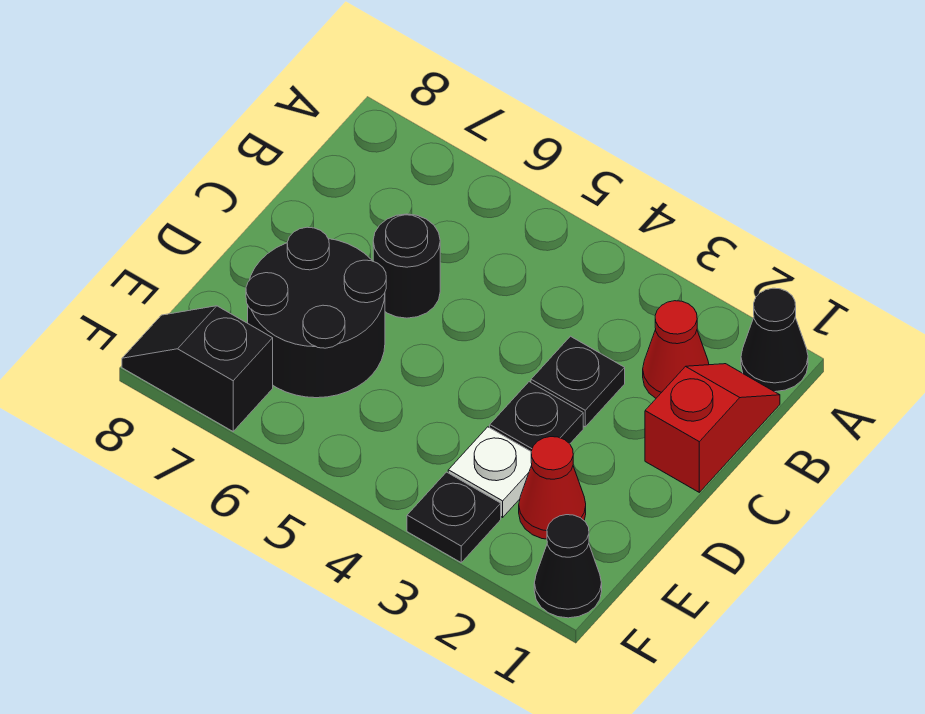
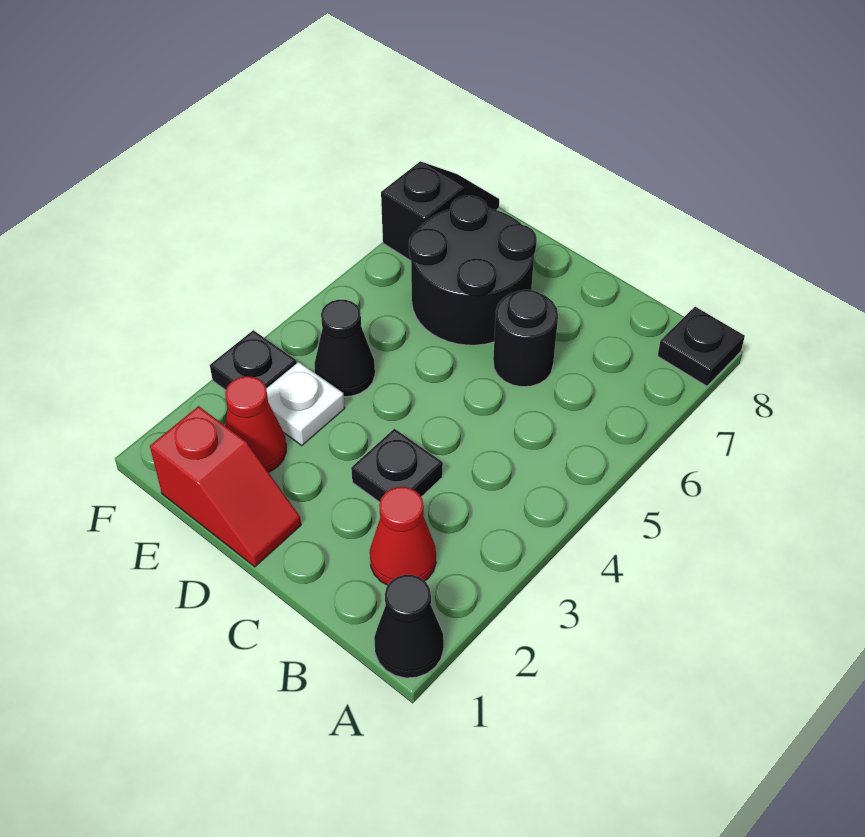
red slope B1:C1 level 1 top C -> red slope D1:E1 level 1 top E
black plate D3 level 1 -> black plate A8 level 1
black cone F1 level 1 -> black cone E4 level 1

